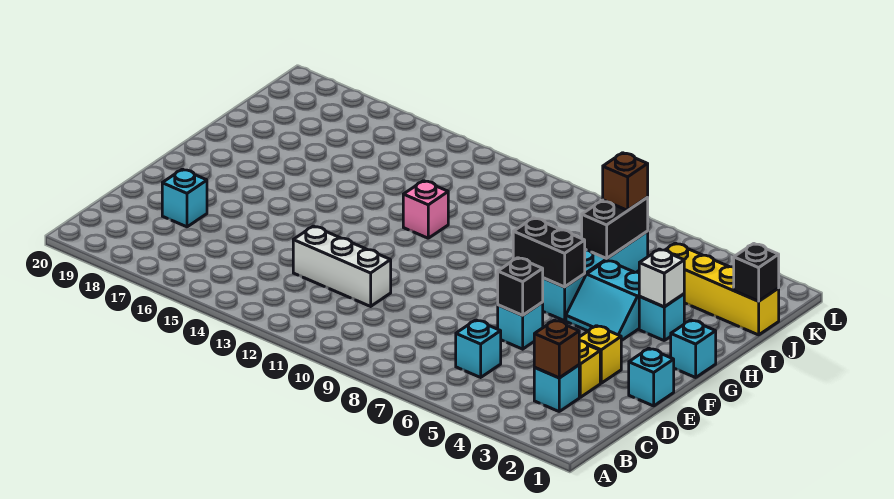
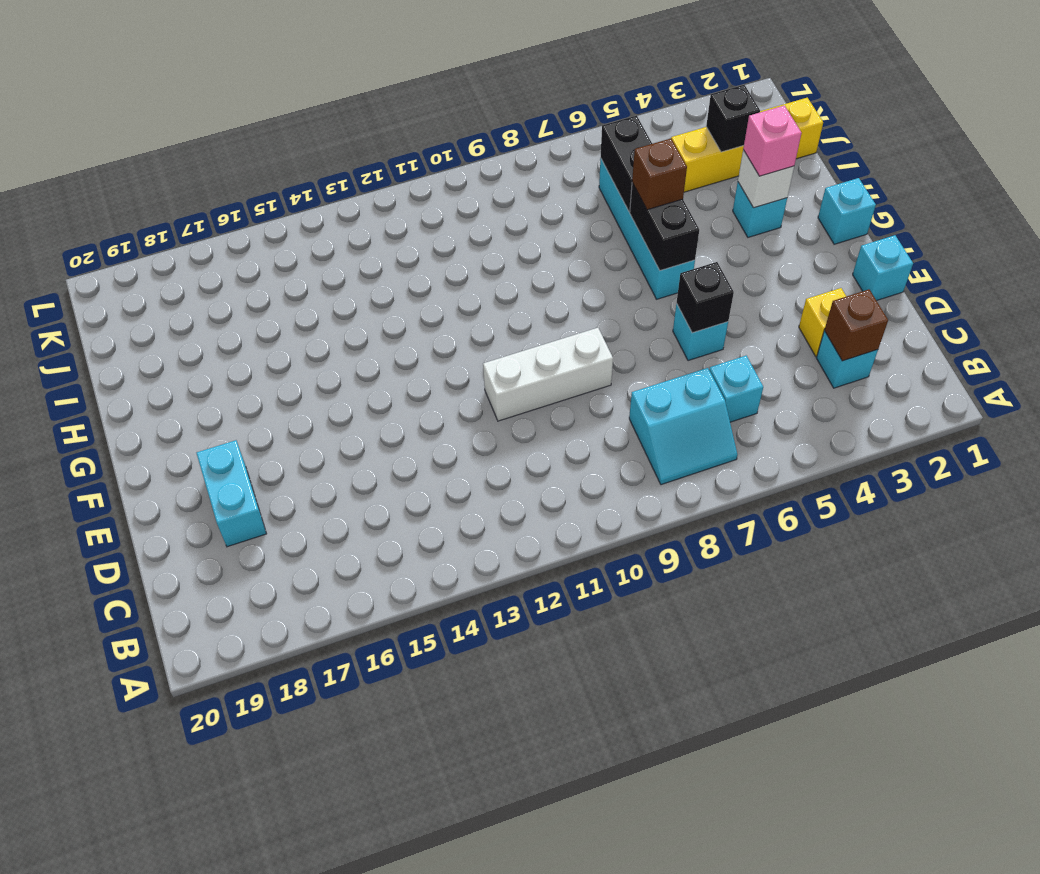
white brick D11:D13 level 1 -> white brick E9:E11 level 1
cyan brick D18 level 1 -> cyan brick D18:E18 level 1
yellow brick E3 level 1 -> none
cyan slope G4:H5 level 1 top H -> cyan slope B7:C8 level 1 top C
black brick G6:G7 level 2 -> black brick G6:H6 level 2
pink brick H12 level 1 -> pink brick H3 level 3
black brick J1 level 2 -> black brick J3 level 2
brown brick J6 level 3 -> brown brick H6 level 3

